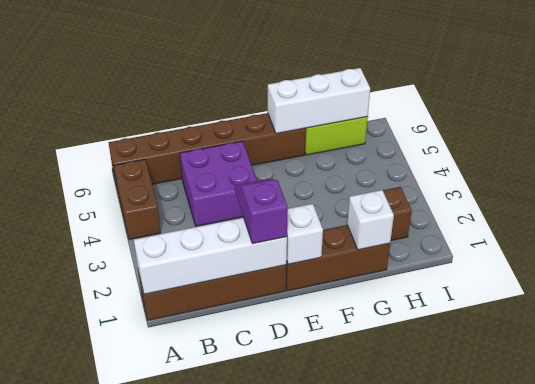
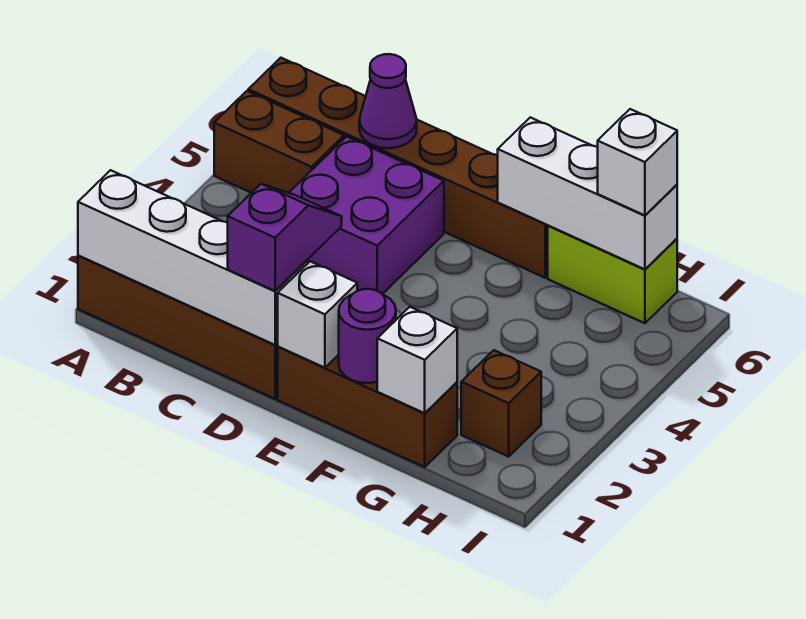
brown brick A4:A5 level 1 -> brown brick A5:B5 level 1
none -> purple cone C6 level 2
none -> purple round brick F1 level 2
none -> white brick H6 level 3

